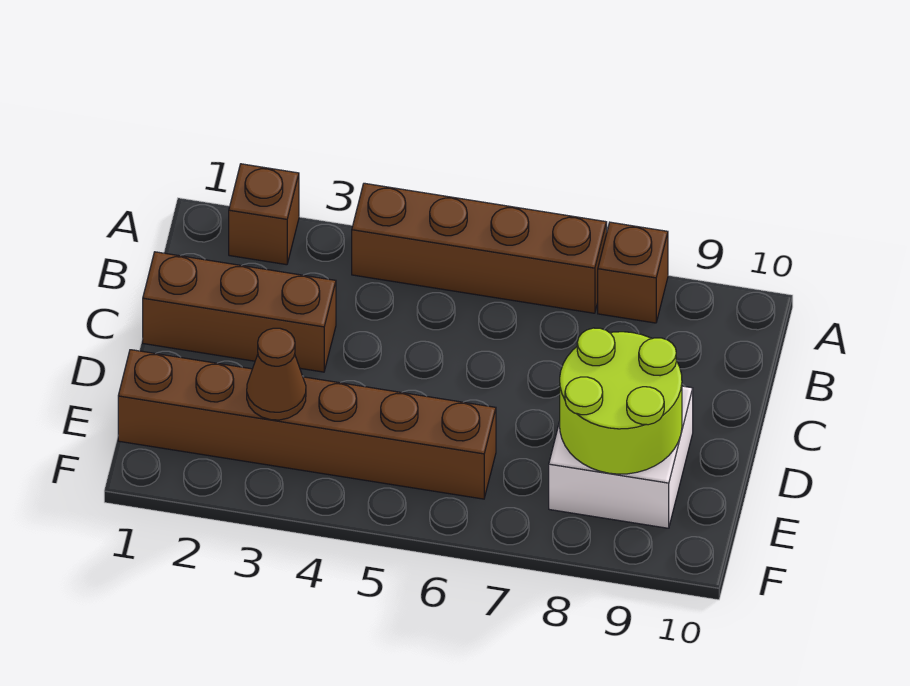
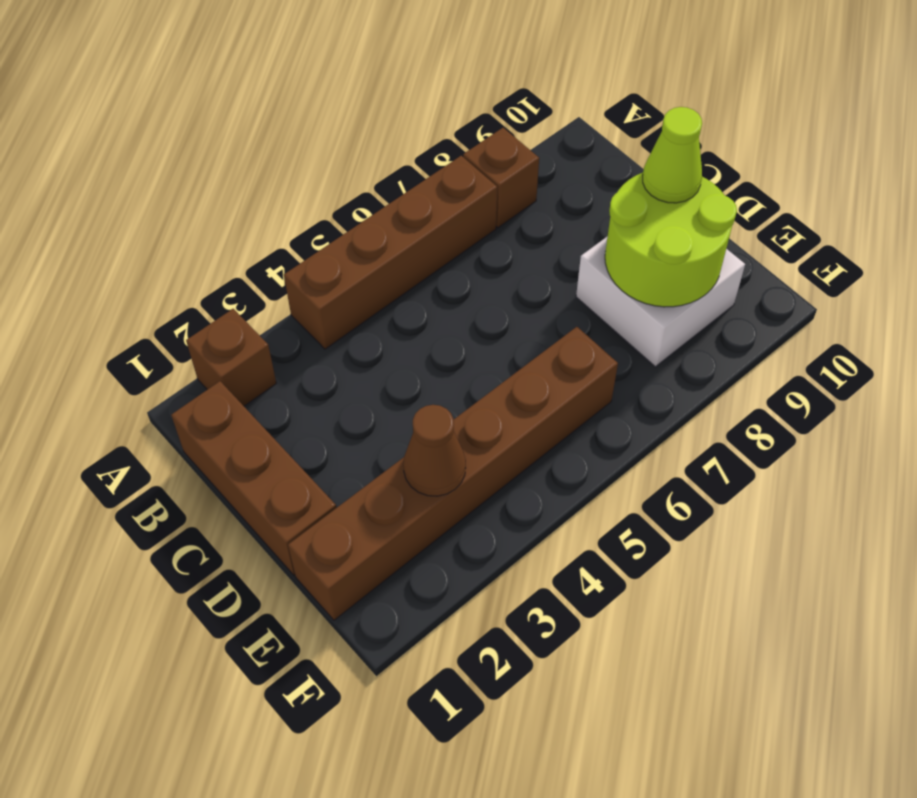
brown brick C1:C3 level 1 -> brown brick B1:D1 level 1
none -> lime cone D9 level 3

